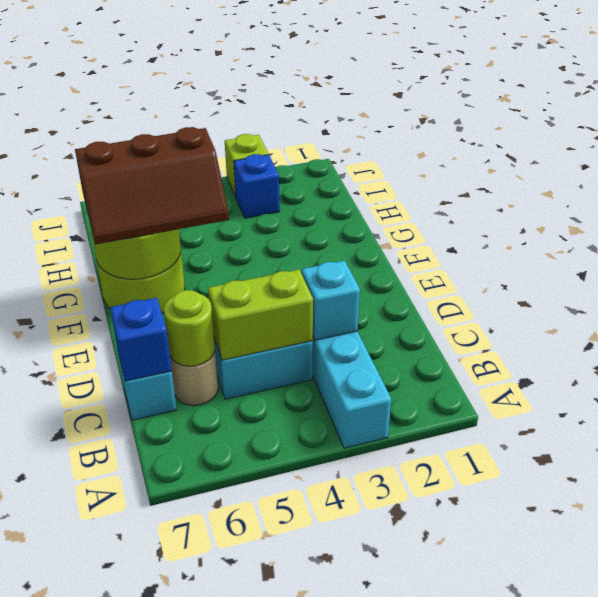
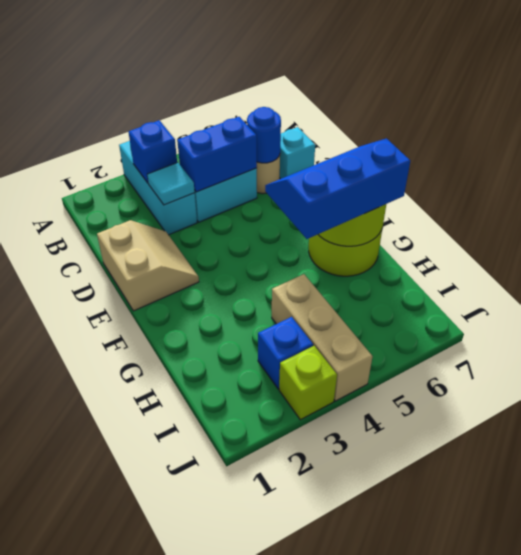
cyan brick C3 level 2 -> cyan tile C3 level 2
lime brick C4:C5 level 2 -> blue brick C4:C5 level 2
lime round brick C6 level 2 -> blue round brick C6 level 2
blue brick C7 level 2 -> blue brick B3 level 2
none -> tan slope D1:E2 level 1 top 1
brown slope F5:G7 level 3 top G -> blue slope F5:G7 level 3 top G
none -> tan brick H4:J4 level 1

